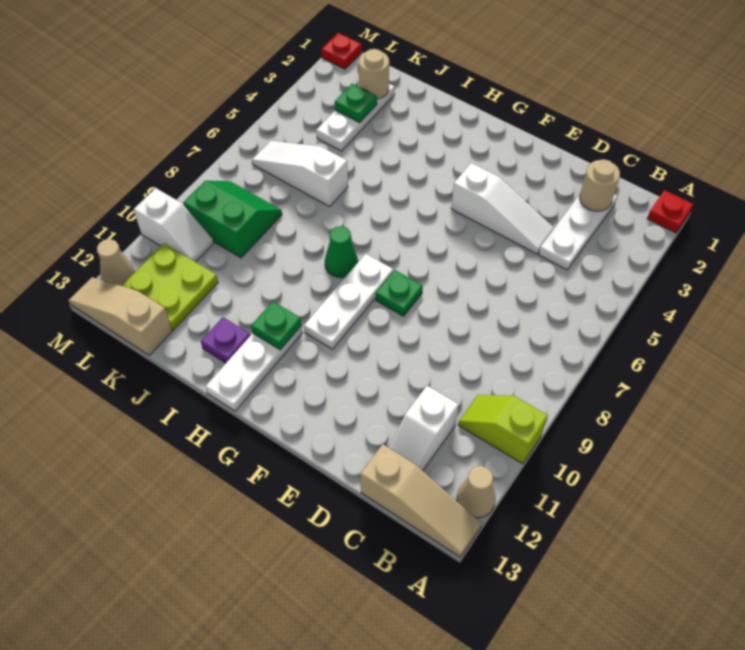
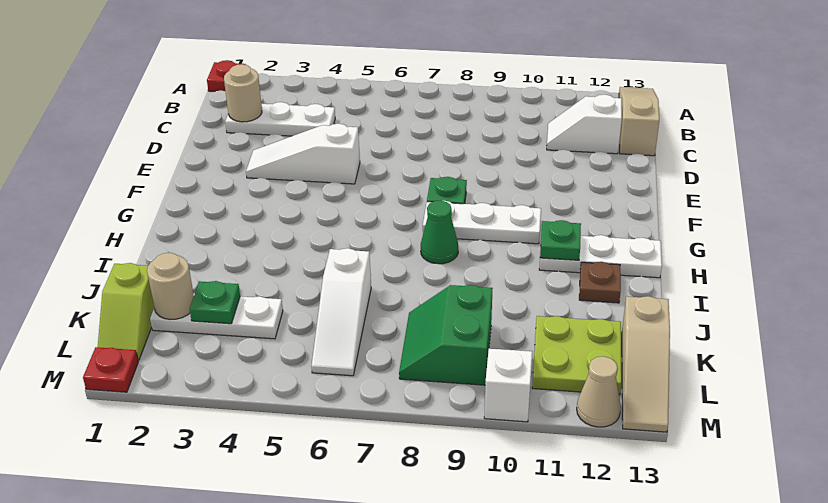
lime slope A10:B10 level 1 top A -> lime slope K1:L1 level 1 top K
tan cone A12 level 1 -> none
white slope C11:C12 level 1 top 11 -> white slope C11:C12 level 1 top 12
white slope D4:F4 level 1 top F -> white slope E3:E5 level 1 top 5
purple plate I12 level 1 -> brown plate I12 level 1

